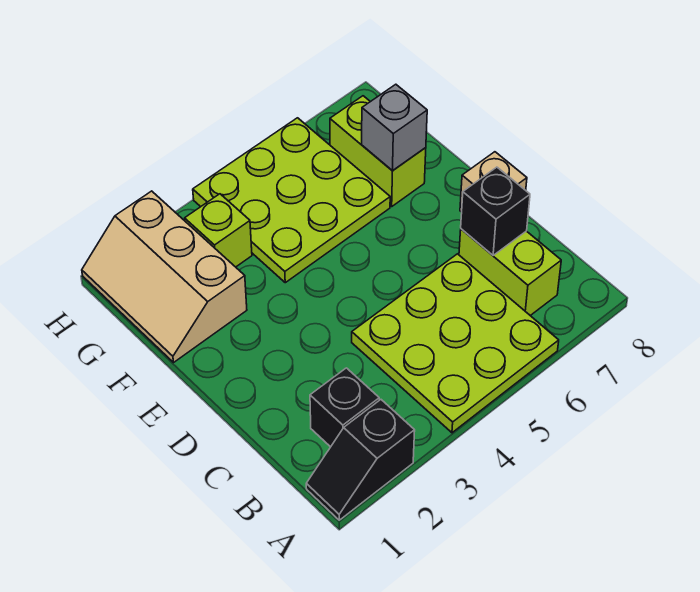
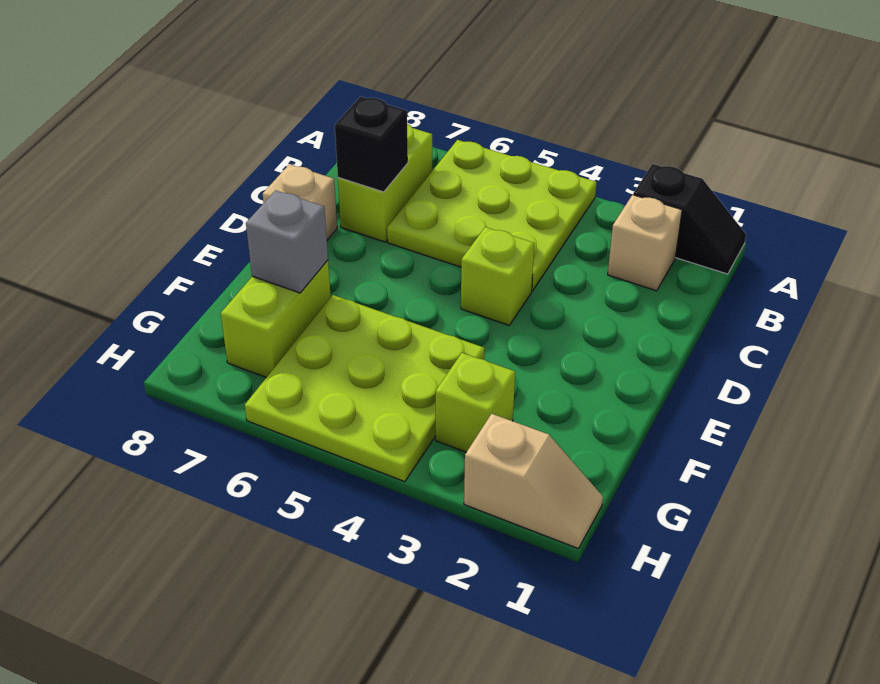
black brick B2 level 1 -> tan brick B2 level 1
none -> lime brick D4 level 1
tan slope F1:H2 level 1 top 2 -> tan slope H1:H2 level 1 top 2

